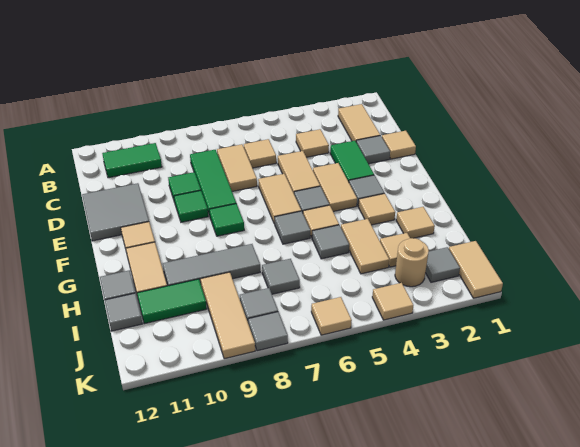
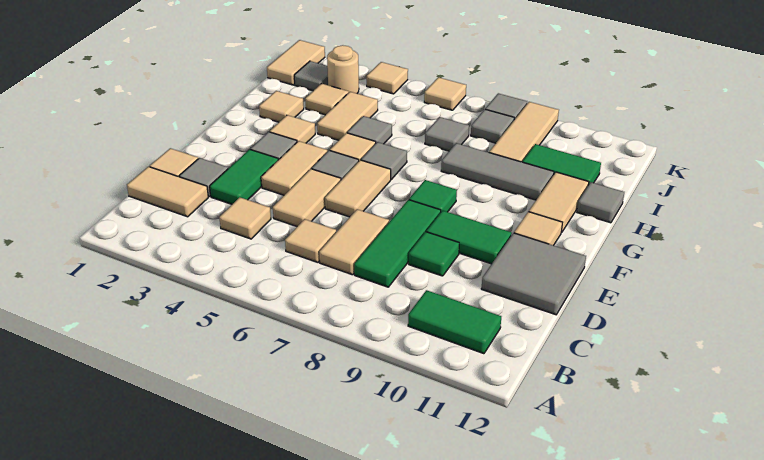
tan tile B2:C2 level 1 -> tan tile C1:C2 level 1
green tile E9 level 1 -> green tile E9:E10 level 1
grey tile I12 level 1 -> none

